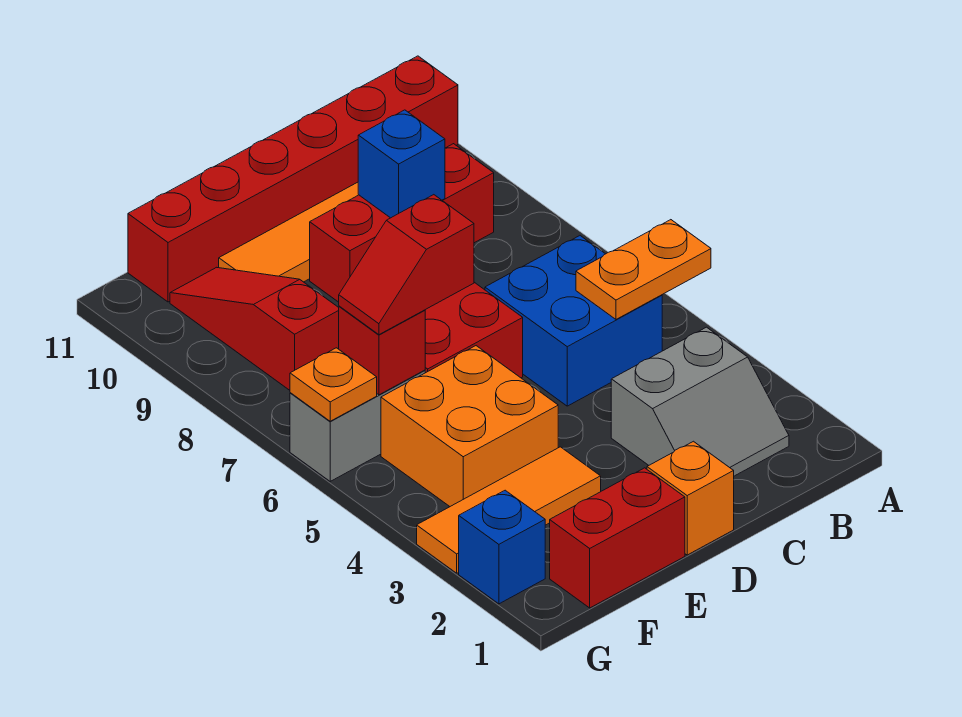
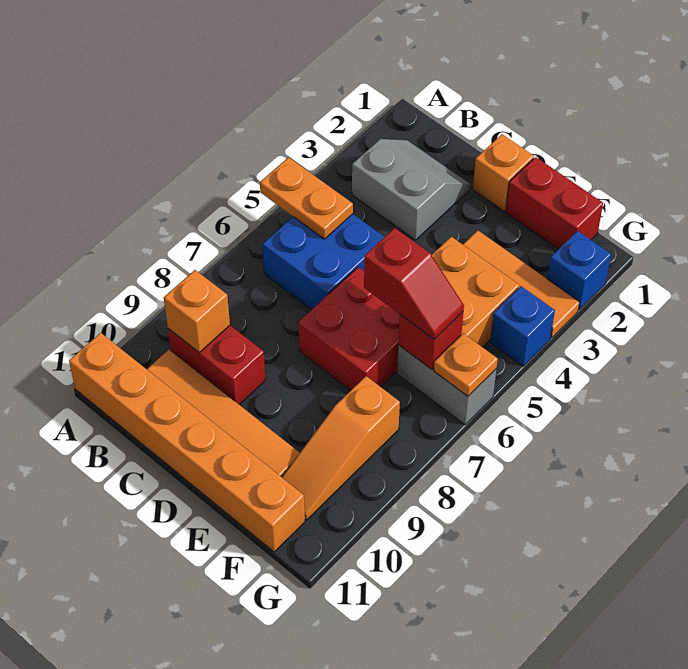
red brick A11:F11 level 1 -> orange brick A11:F11 level 1
red brick B9:D9 level 1 -> red brick B9:C9 level 1
none -> orange brick B9 level 2
blue brick C9 level 2 -> blue brick G4 level 1
red slope F8:F10 level 1 top 8 -> orange slope F8:F10 level 1 top 8

